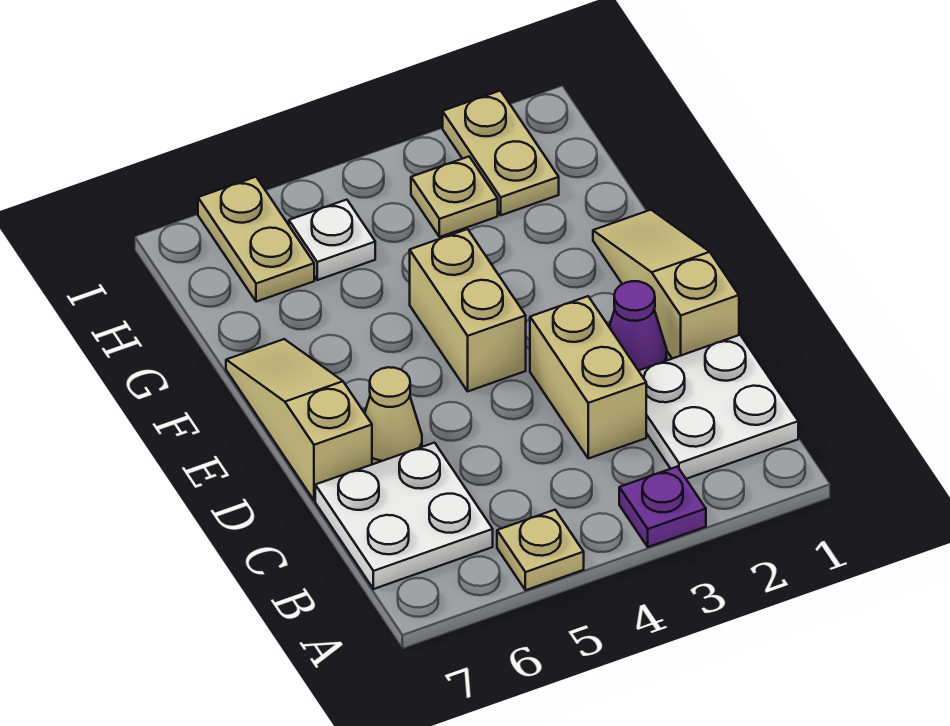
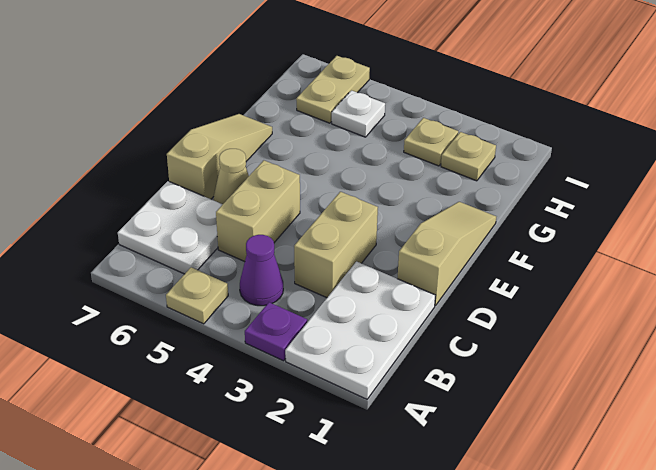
white plate B1:C2 level 1 -> white plate A1:C2 level 1
purple cone D2 level 1 -> purple cone B4 level 1
tan brick E4:F4 level 1 -> tan brick C5:D5 level 1
tan plate H2:I2 level 1 -> tan plate H2 level 1

